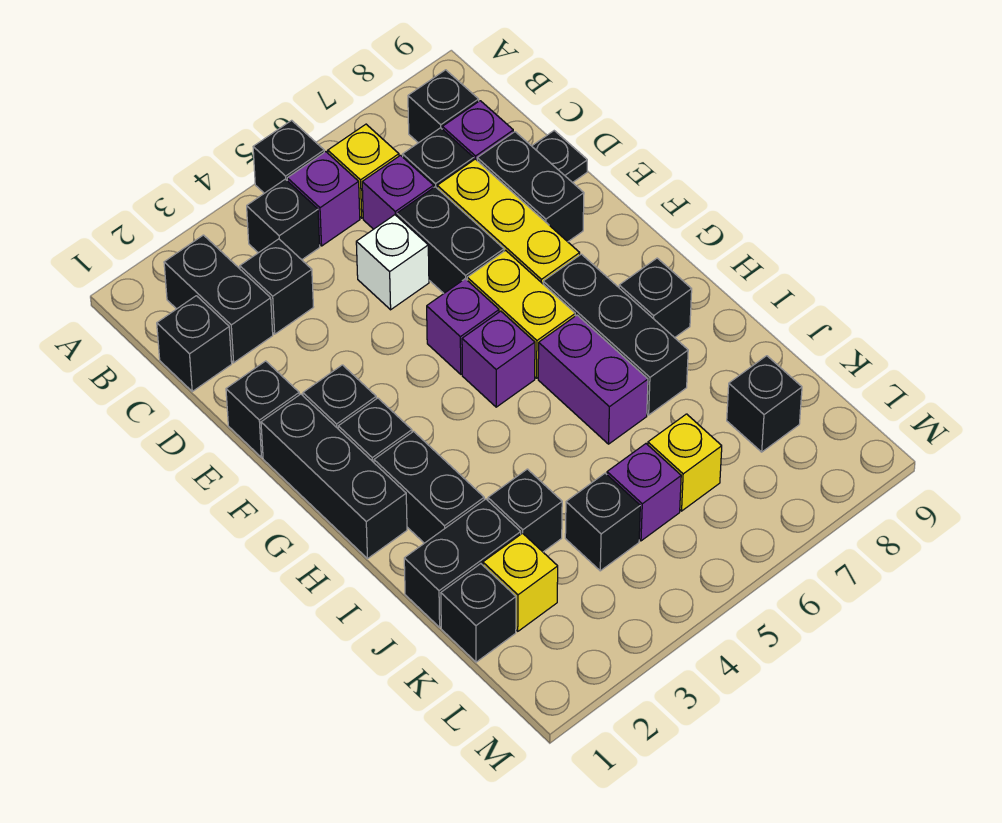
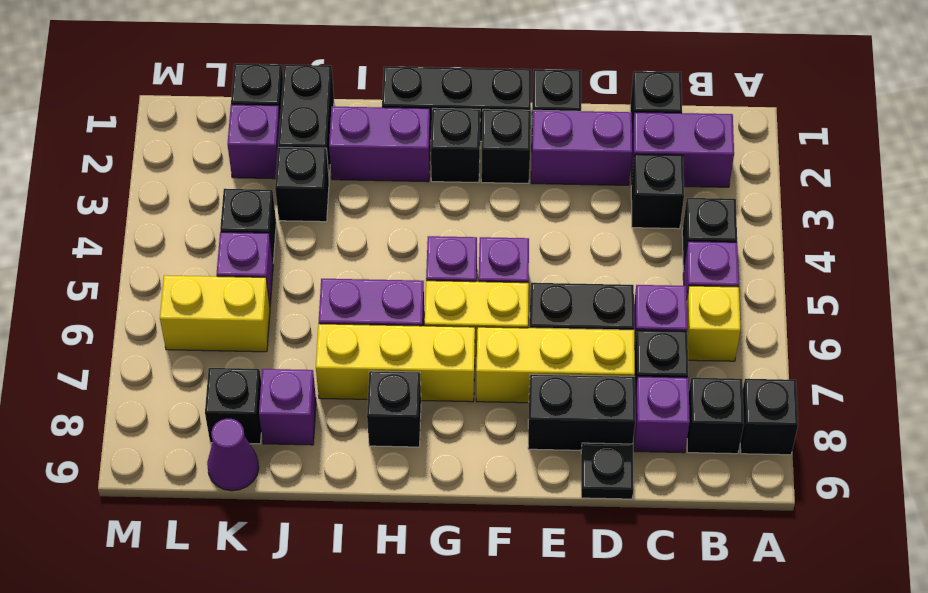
black brick A5 level 1 -> black brick A8 level 1
black brick B2:C2 level 1 -> purple brick B2:C2 level 1
none -> purple brick D2:E2 level 1
white brick D5 level 1 -> none
black brick G7:I7 level 1 -> yellow brick G7:I7 level 1
black brick H2:I2 level 1 -> purple brick H2:I2 level 1
none -> purple brick J8 level 1
yellow brick K2 level 1 -> purple brick K2 level 1
yellow brick K6 level 1 -> yellow brick K6:L6 level 1
none -> purple cone K9 level 1

